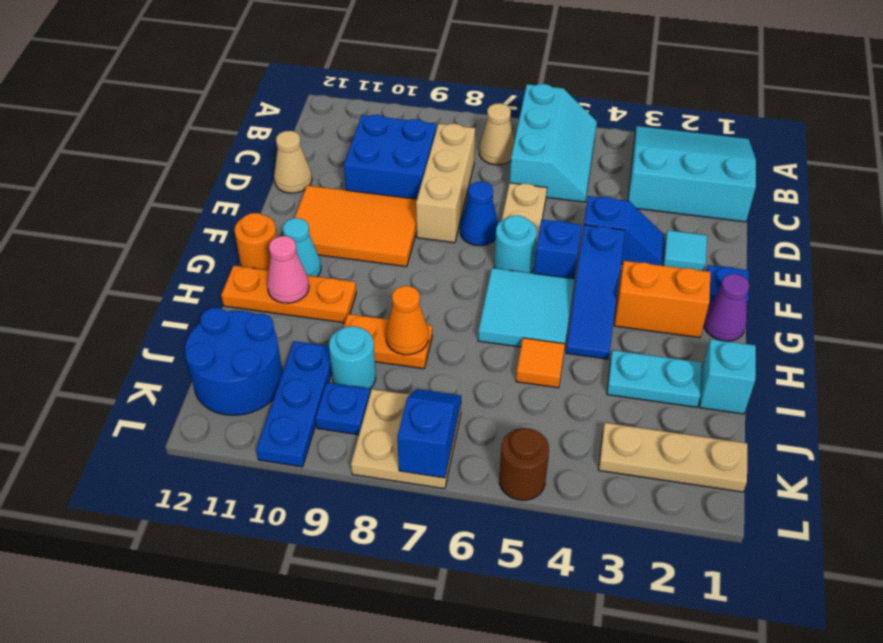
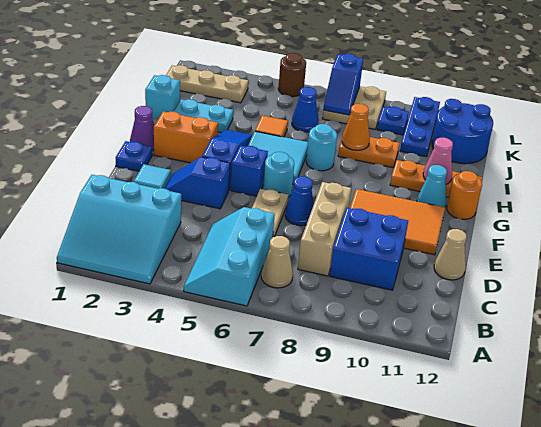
none -> blue cone J6 level 1
cyan round brick J9 level 1 -> cyan round brick H7 level 1

